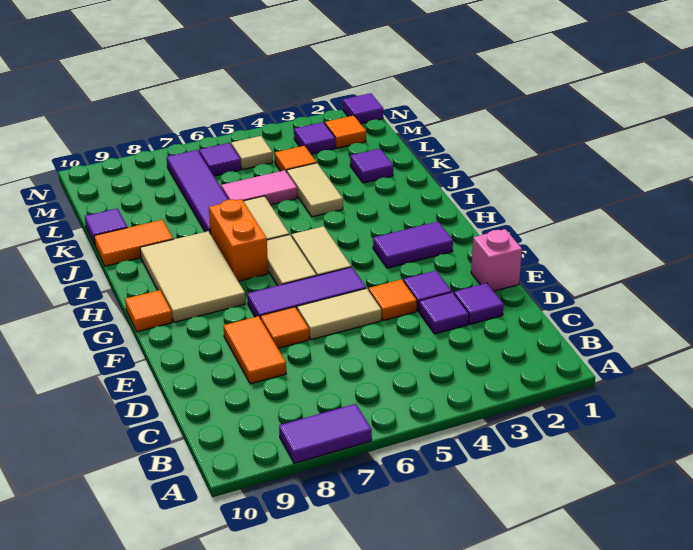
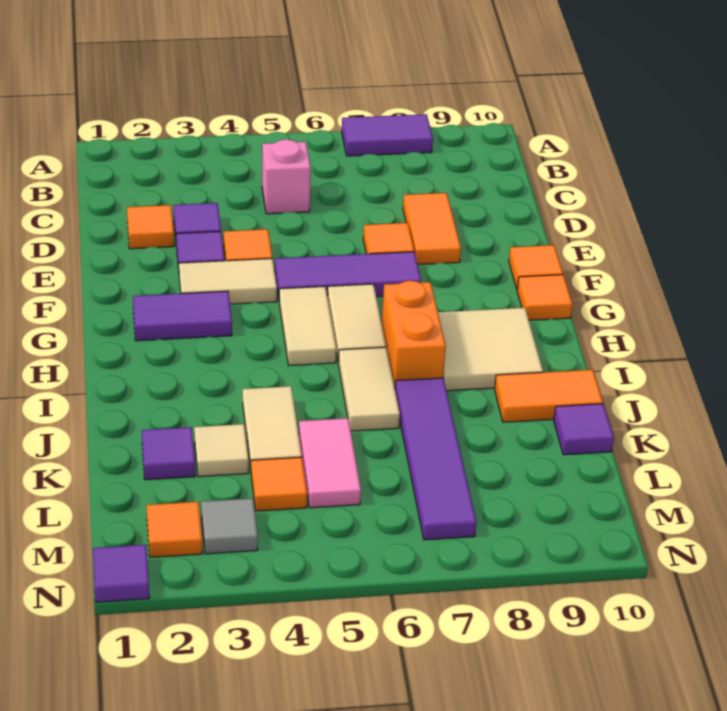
purple tile D2 level 1 -> orange tile D2 level 1
pink brick E1 level 1 -> pink brick C5 level 1
tan tile E5:E6 level 1 -> tan tile F3:F4 level 1
none -> orange tile F10 level 1
tan tile G8:I9 level 1 -> tan tile H8:I9 level 1
pink tile K5:K6 level 1 -> pink tile K5:L5 level 1
purple tile M3 level 1 -> grey tile M3 level 1
tan tile M5 level 1 -> tan tile K3 level 1
purple tile M6 level 1 -> none

